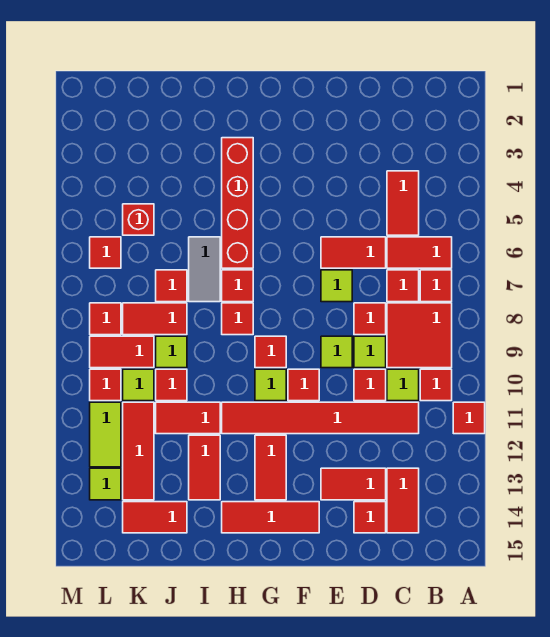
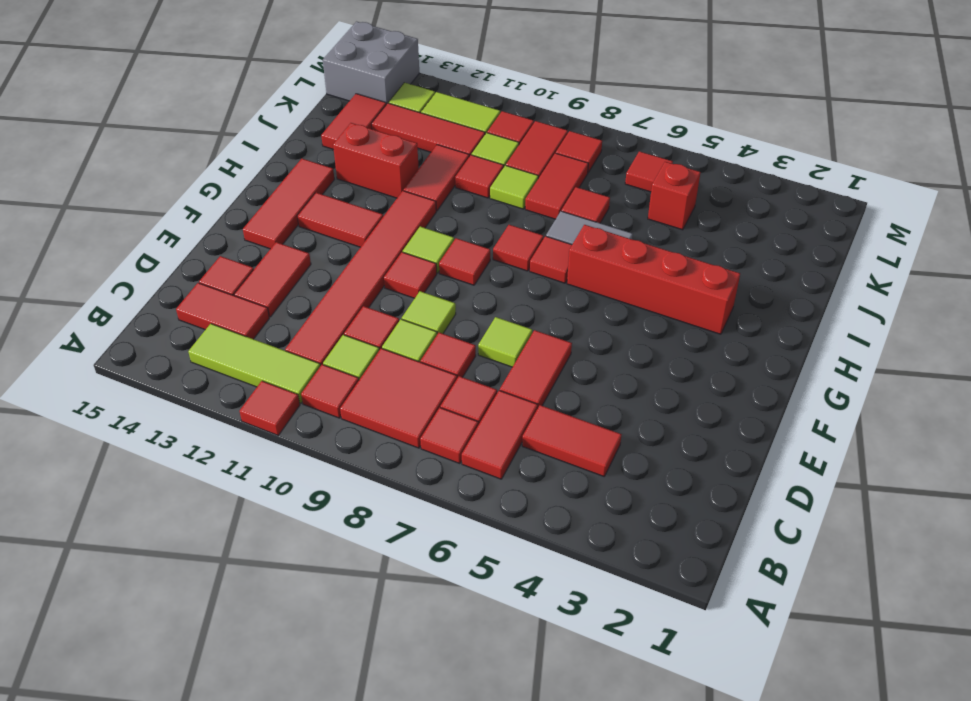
none -> lime tile B11:B13 level 1
red tile I12:I13 level 1 -> red brick I12:I13 level 1
none -> grey brick L14:M15 level 1

